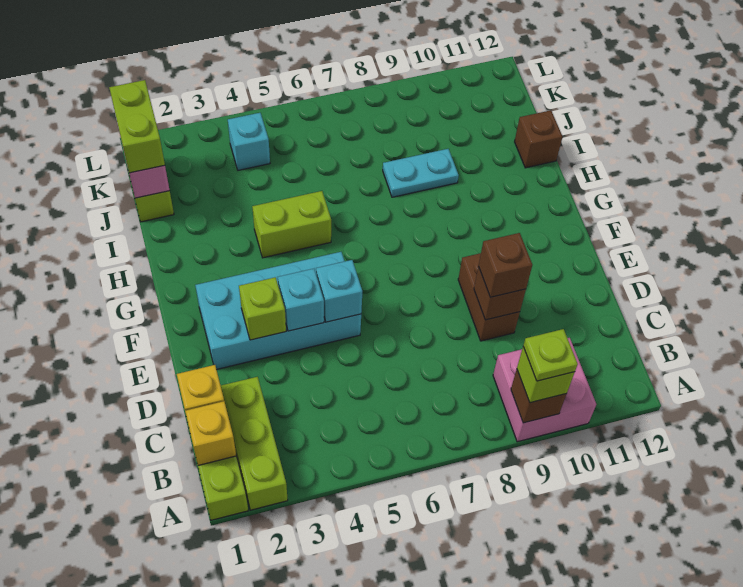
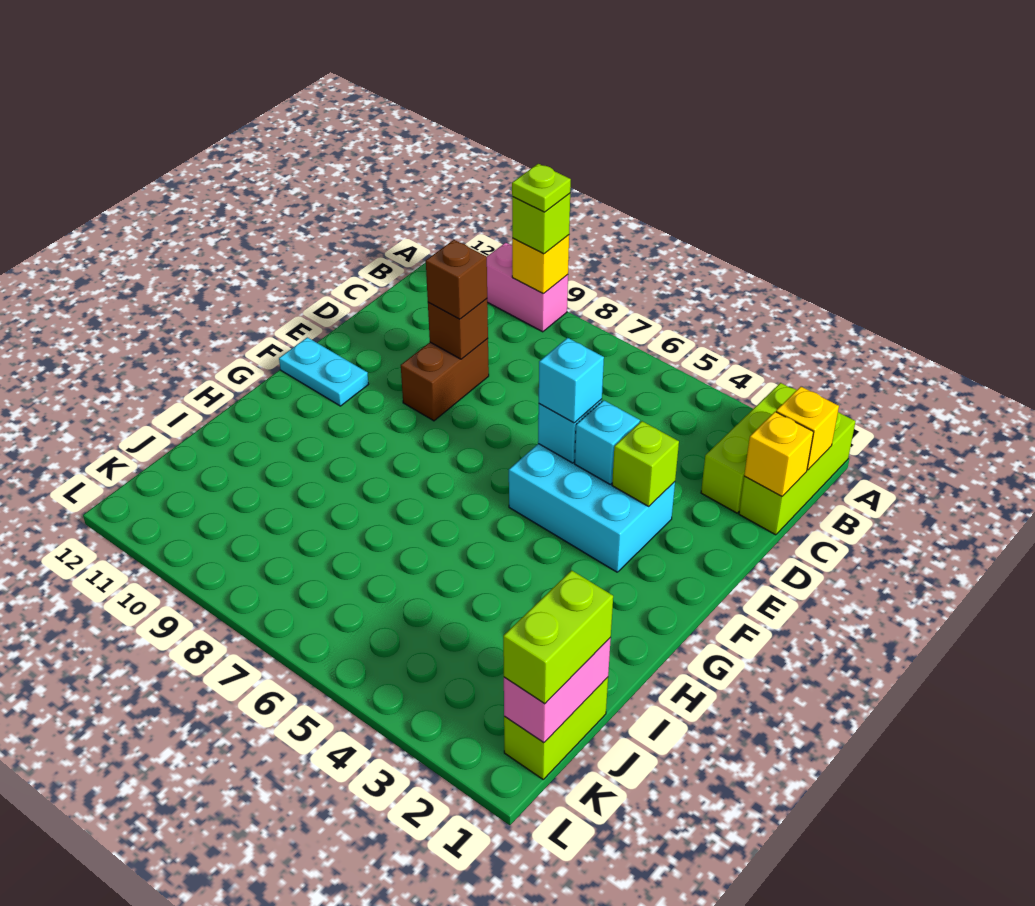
pink brick A9:B10 level 1 -> pink brick A9:A10 level 1
brown brick A9 level 2 -> yellow brick A9 level 2
cyan brick E2:F5 level 1 -> cyan brick E3:F5 level 1
lime brick H4:H5 level 1 -> none
cyan plate I8:I9 level 1 -> cyan plate F11:F12 level 1
brown brick I12 level 1 -> none
cyan brick K4 level 1 -> cyan brick E5 level 3

